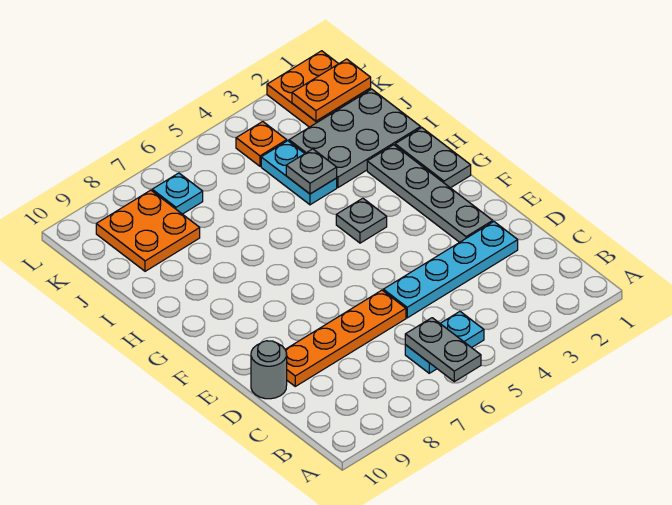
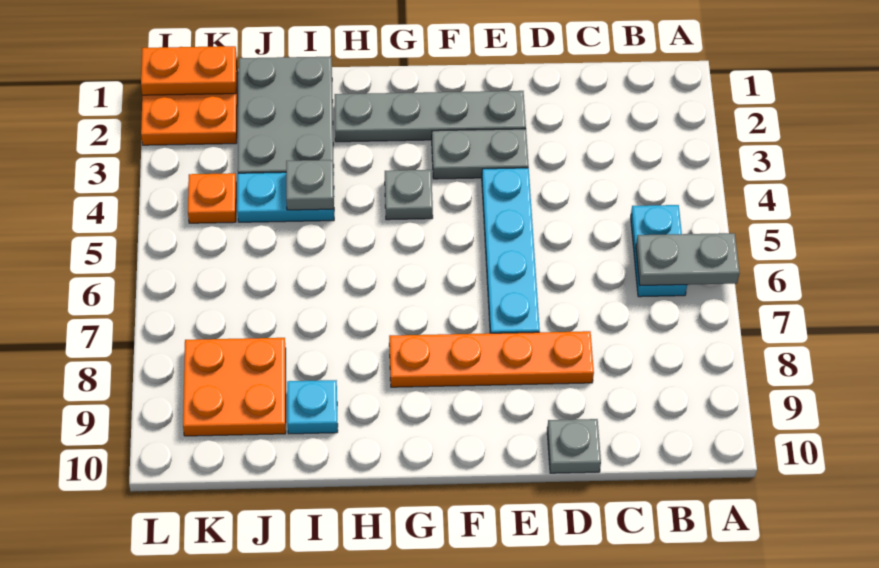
cyan plate D2:D5 level 1 -> cyan plate E4:E7 level 1
orange plate D6:D9 level 1 -> orange plate D8:G8 level 1
grey round brick D10 level 1 -> grey plate D10 level 1
grey plate G1:H1 level 1 -> grey plate E3:F3 level 1
orange plate K1:K2 level 2 -> orange plate K1:L1 level 2
cyan plate K7 level 1 -> cyan plate I9 level 1

